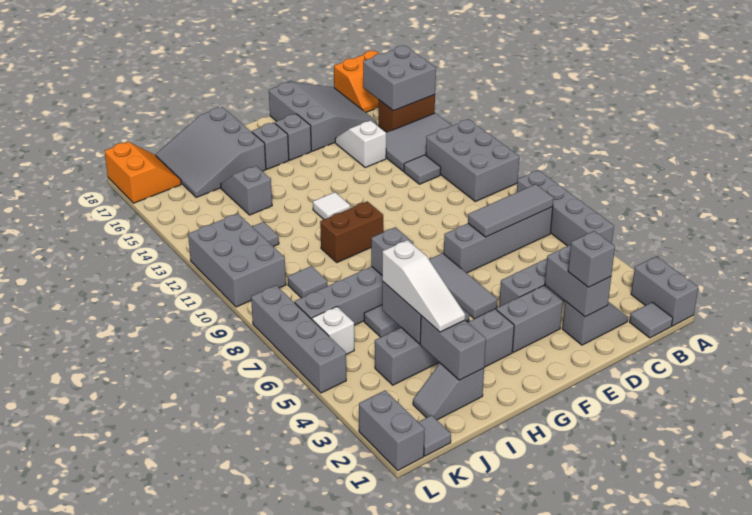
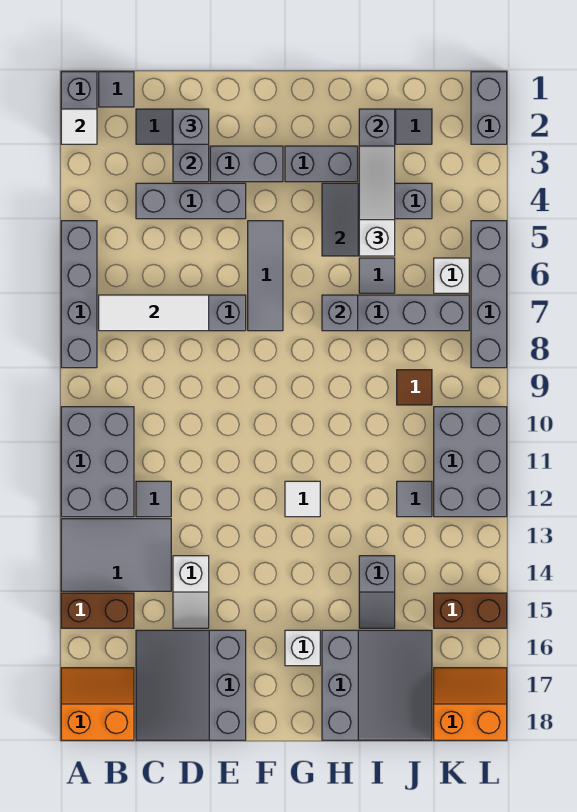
none -> white tile A2 level 2
grey brick A15:B16 level 2 -> none
grey tile B7:D7 level 2 -> white tile B7:D7 level 2
grey brick F16 level 1 -> none
brown brick G10:H10 level 1 -> brown brick K15:L15 level 1
grey brick G16 level 1 -> white brick G16 level 1
grey tile J9 level 1 -> brown tile J9 level 1
grey tile K1 level 1 -> none
orange slope K17:L18 level 1 top L -> orange slope K17:L18 level 1 top 18

